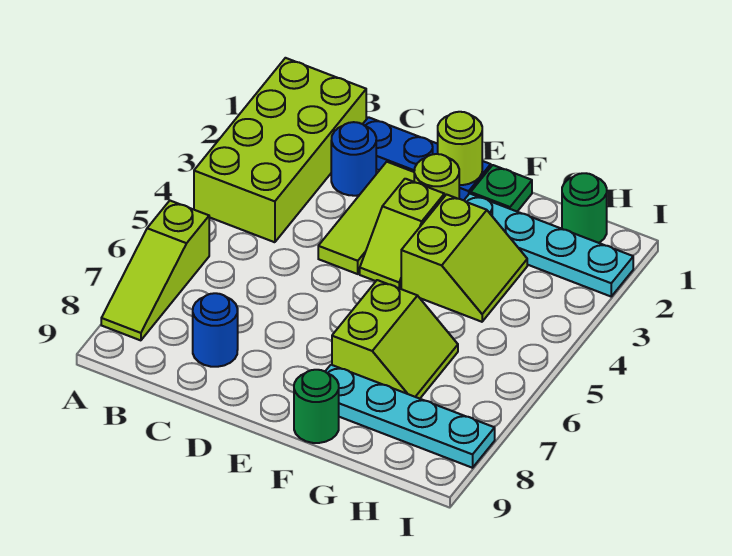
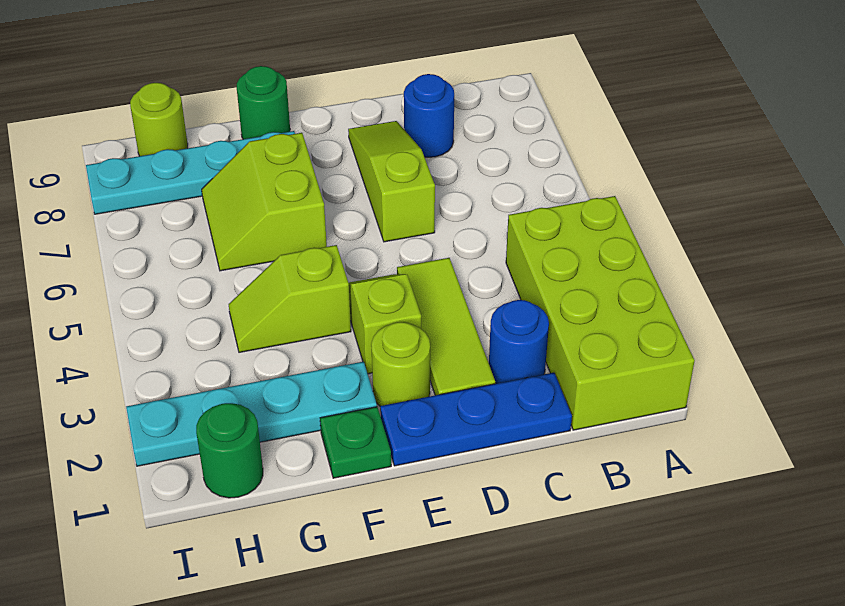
lime slope A6:A8 level 1 top 6 -> lime slope D6:D8 level 1 top 6
lime round brick E1 level 2 -> lime round brick H9 level 1
lime slope F3:G4 level 1 top F -> lime slope F4:G4 level 1 top F

